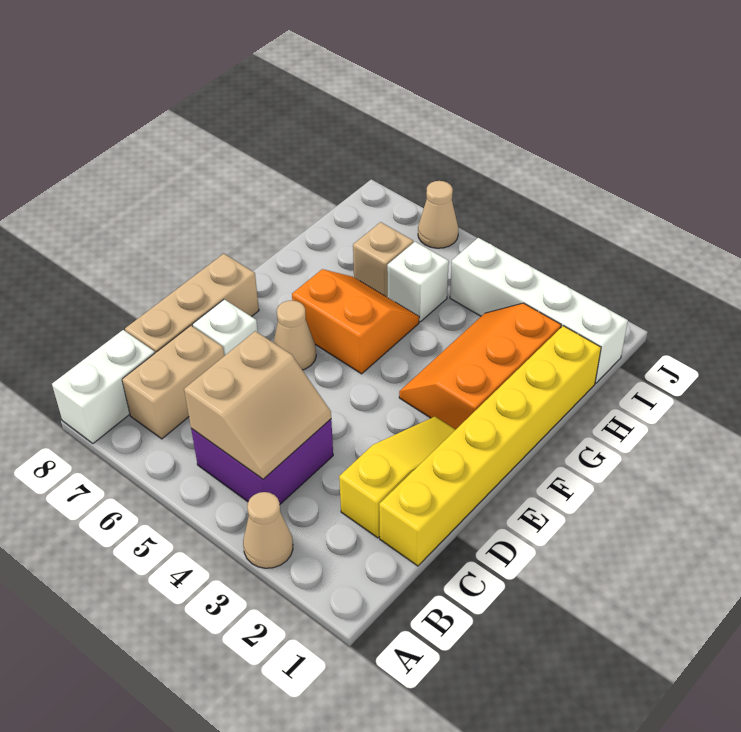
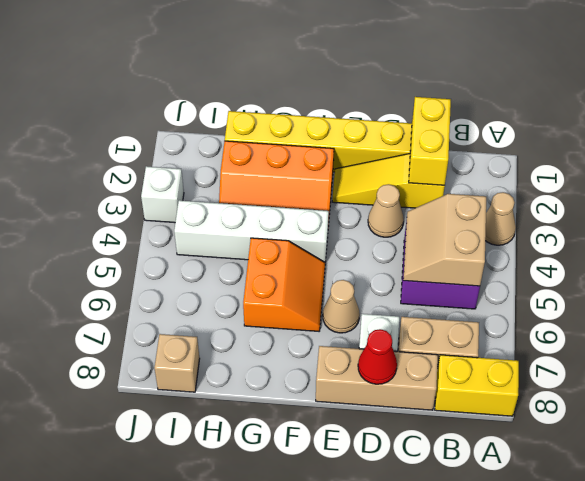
white brick A8:B8 level 1 -> yellow brick A8:B8 level 1
tan slope B4:C5 level 2 top 5 -> tan slope B4:C5 level 2 top B
none -> yellow brick C1:C2 level 2
none -> red cone D8 level 2
orange slope F5:G6 level 1 top F -> orange slope F5:G6 level 1 top G
white brick H5 level 1 -> white brick J3 level 1
tan brick H6 level 1 -> tan brick I8 level 1
white brick I1:I4 level 1 -> white brick F4:I4 level 1
tan cone J6 level 1 -> tan cone D3 level 1

